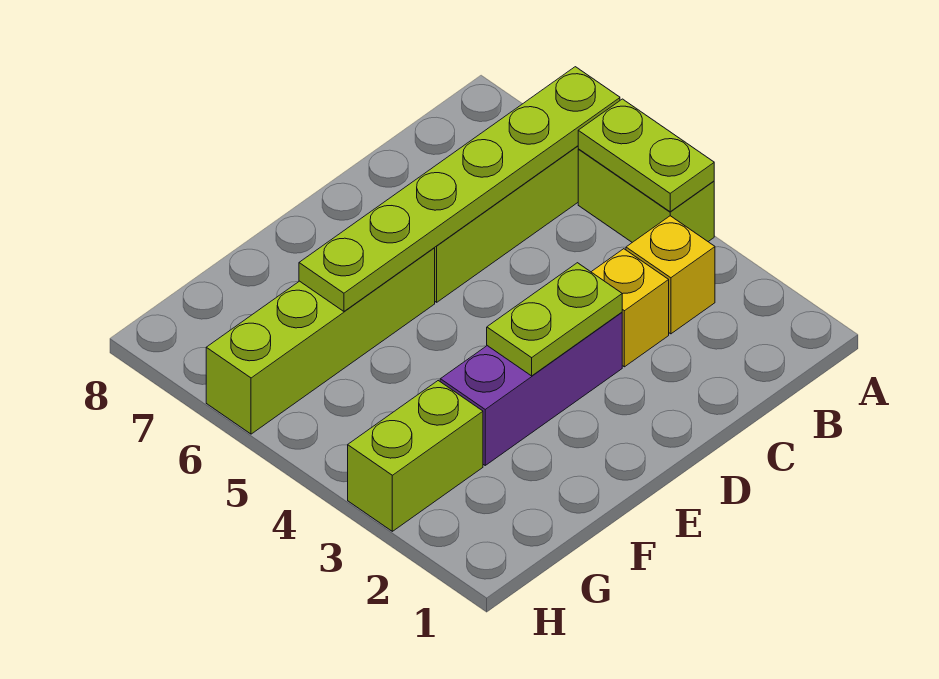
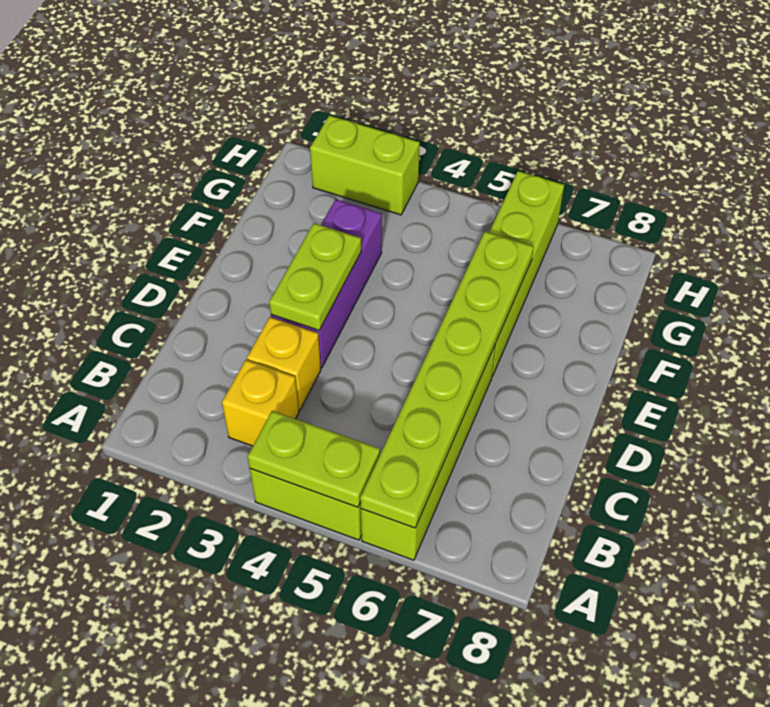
lime brick G3:H3 level 1 -> lime brick H2:H3 level 1

